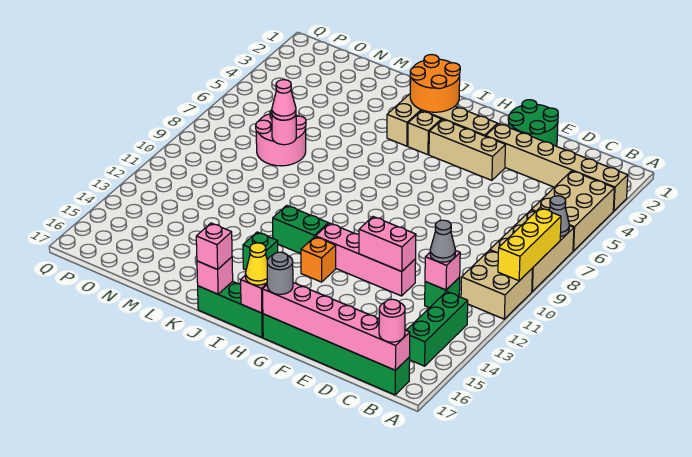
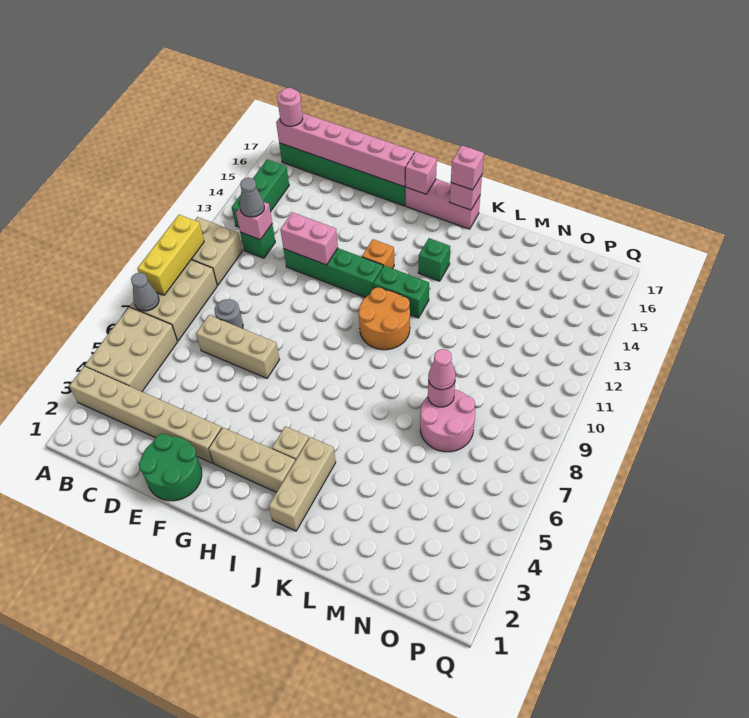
pink brick E12:H12 level 1 -> green brick E12:H12 level 1
tan brick F4:H4 level 1 -> tan brick D7:F7 level 1
grey round brick G17 level 3 -> grey round brick D8 level 1
green brick H17:J17 level 1 -> pink brick H17:J17 level 1
yellow cone H17 level 3 -> none
orange round brick I2:J3 level 2 -> orange round brick I10:J11 level 1

